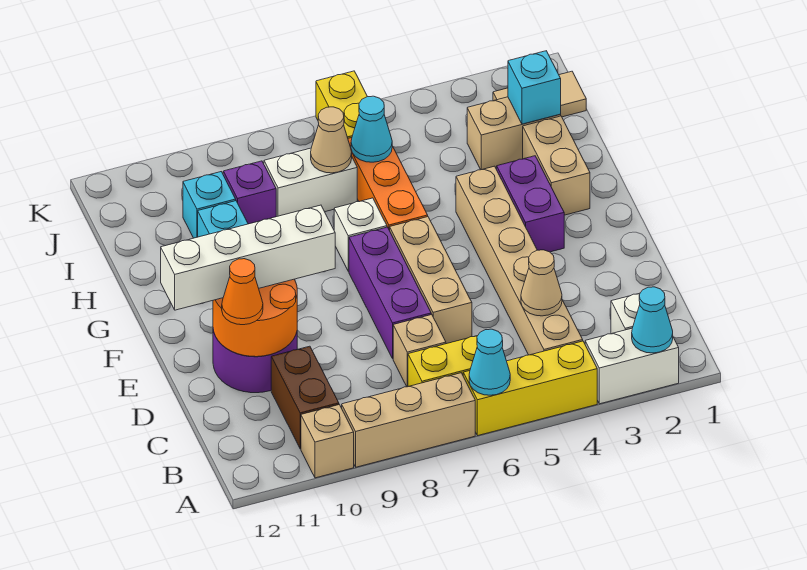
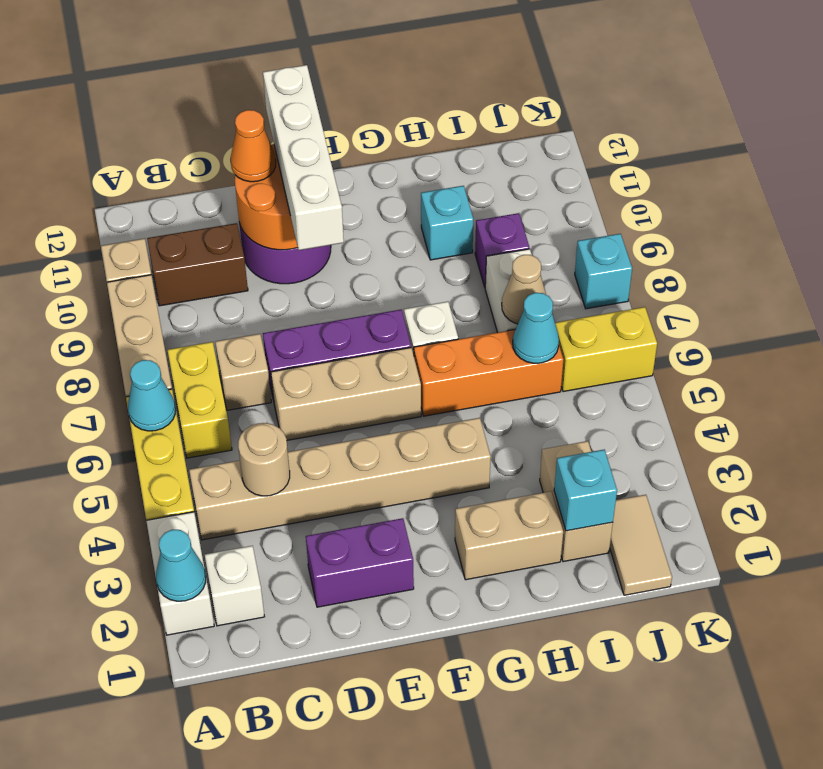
tan cone C4 level 2 -> tan round brick C4 level 2
purple brick F3:G3 level 1 -> purple brick D2:E2 level 1
cyan brick I10 level 1 -> cyan brick K8 level 1

